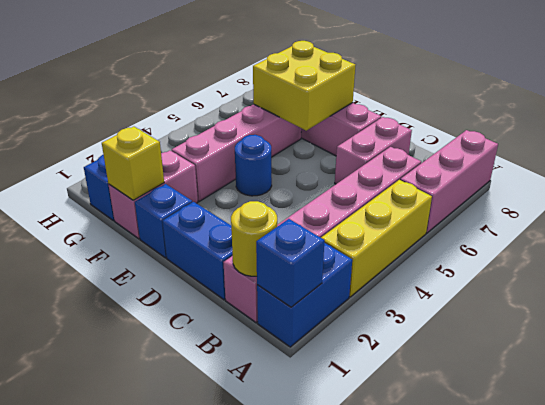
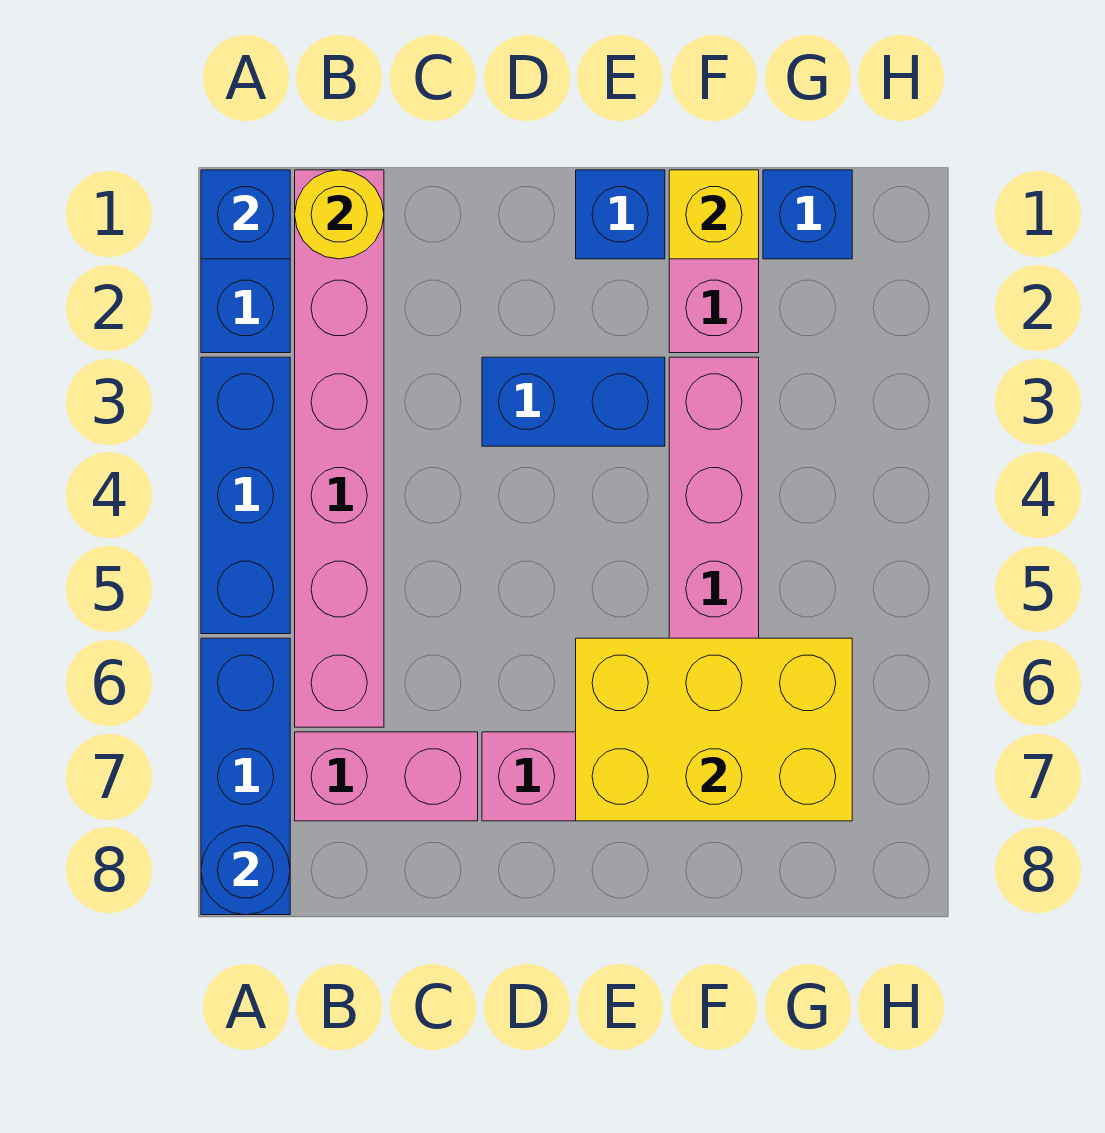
yellow brick A3:A5 level 1 -> blue brick A3:A5 level 1
pink brick A6:A8 level 1 -> blue brick A6:A8 level 1
blue brick C1:D1 level 1 -> blue brick D3:E3 level 1
pink brick C6:C7 level 1 -> pink brick B7:C7 level 1
blue round brick E4 level 1 -> blue round brick A8 level 2
yellow brick E6:F7 level 2 -> yellow brick E6:G7 level 2

